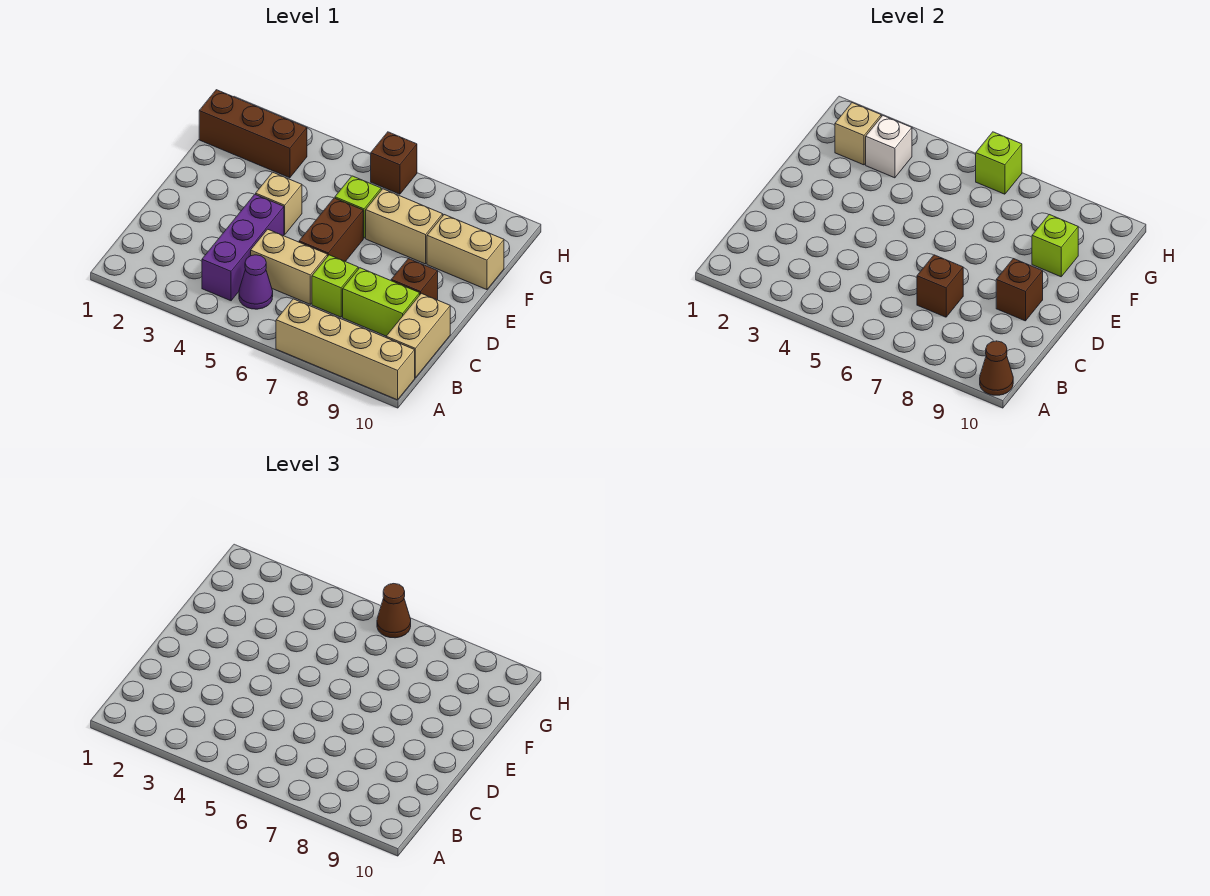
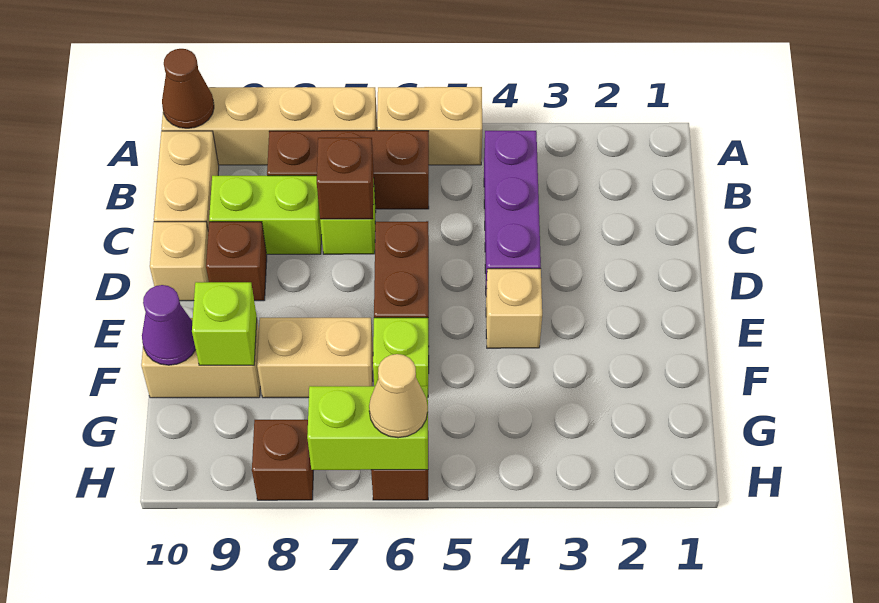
purple cone B5 level 1 -> purple cone F10 level 2
tan brick C5:C6 level 1 -> tan brick A5:A6 level 1
brown brick D9 level 2 -> brown brick H8 level 1
brown brick G1:G3 level 1 -> brown brick B6:B8 level 1
tan brick G2 level 2 -> tan brick D10 level 1
white brick G3 level 2 -> none
lime brick H6 level 2 -> lime brick H6:H7 level 2
brown cone H6 level 3 -> tan cone H6 level 3

